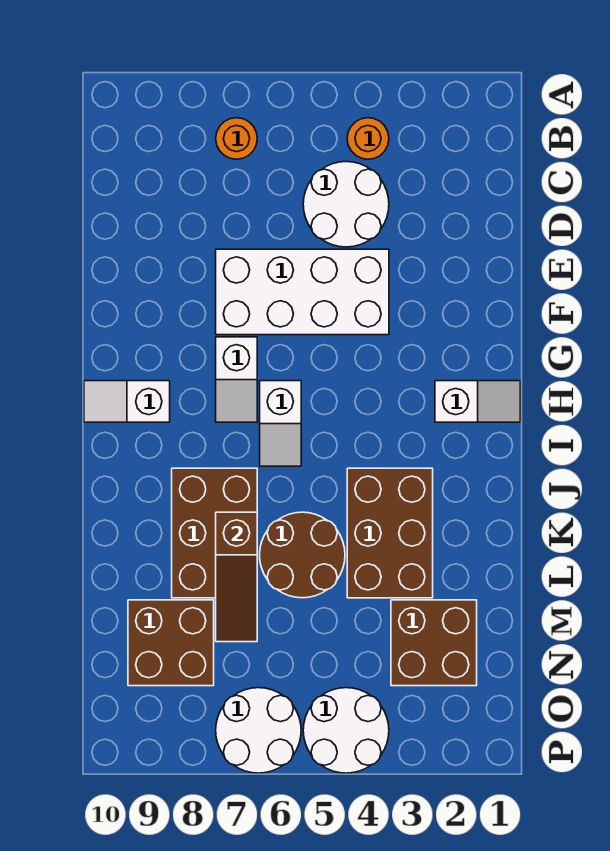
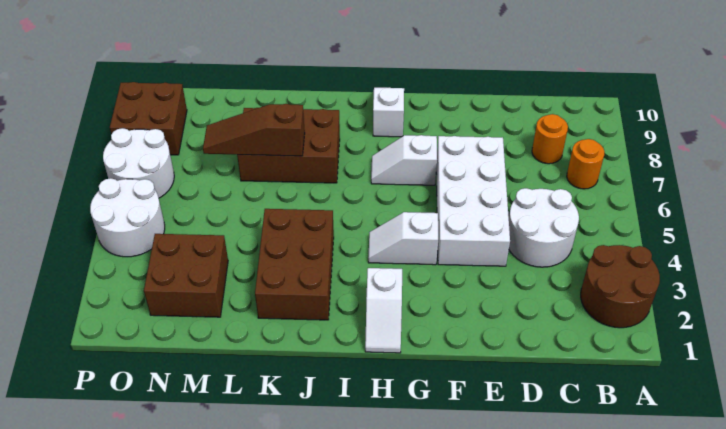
orange round brick B4 level 1 -> orange round brick C8 level 1
white slope H6:I6 level 1 top H -> white slope G4:H4 level 1 top G
brown brick J3:L4 level 1 -> brown brick J2:K4 level 1
brown round brick K5:L6 level 1 -> brown round brick A2:B3 level 1
brown brick M8:N9 level 1 -> brown brick O8:P9 level 1

